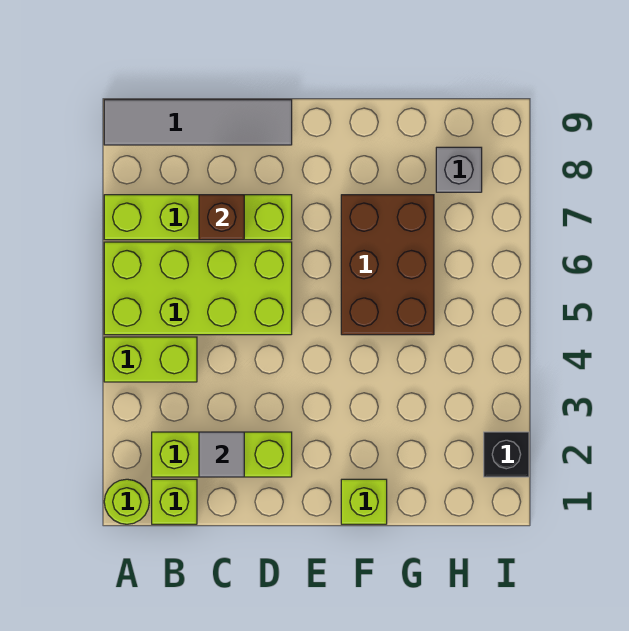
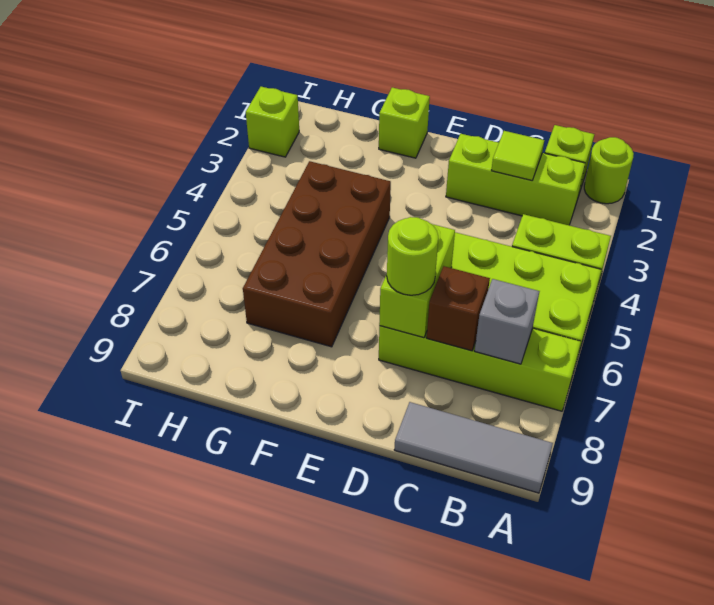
grey tile A9:D9 level 1 -> grey tile A9:C9 level 1
grey tile C2 level 2 -> lime tile C2 level 2
none -> lime brick D6:D7 level 2
none -> lime round brick D7 level 3
brown brick F5:G7 level 1 -> brown brick F4:G7 level 1
grey brick H8 level 1 -> grey brick B7 level 2
black brick I2 level 1 -> lime brick I2 level 1

